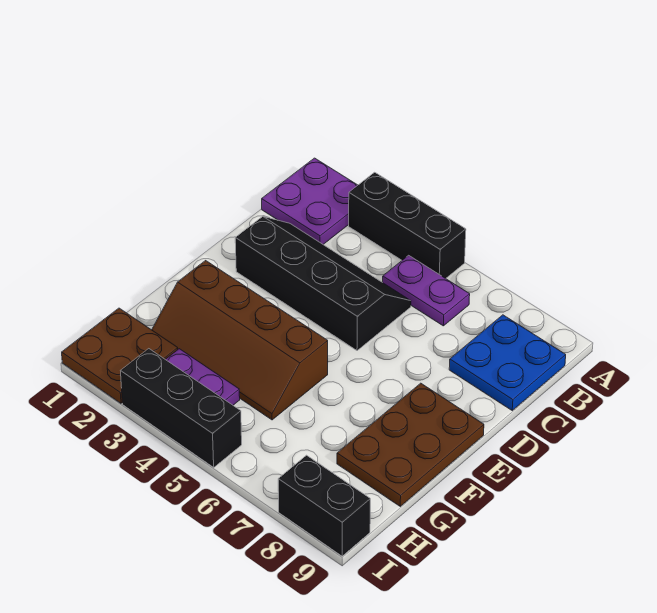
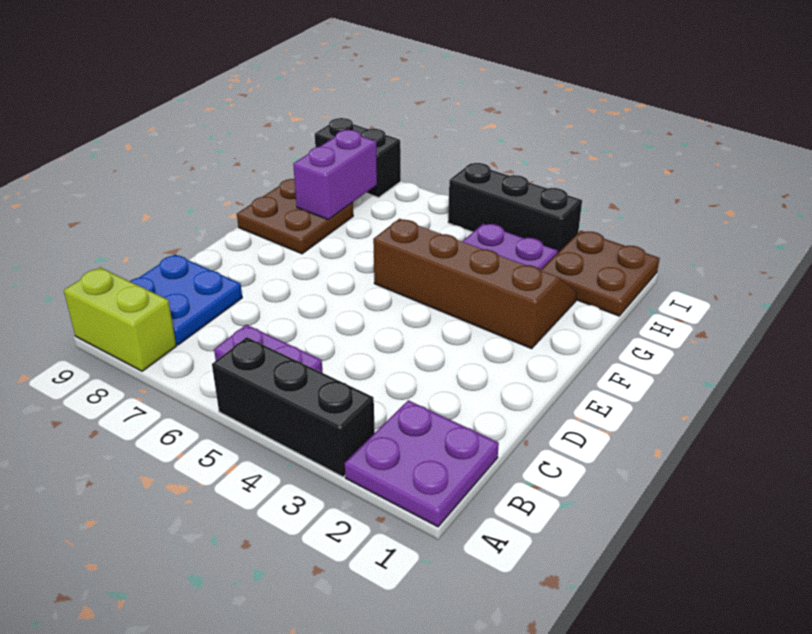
none -> lime brick A8:A9 level 1
black slope C2:D5 level 1 top D -> none
brown plate E8:G9 level 1 -> brown plate F8:G9 level 1
none -> purple brick G8:H8 level 2

